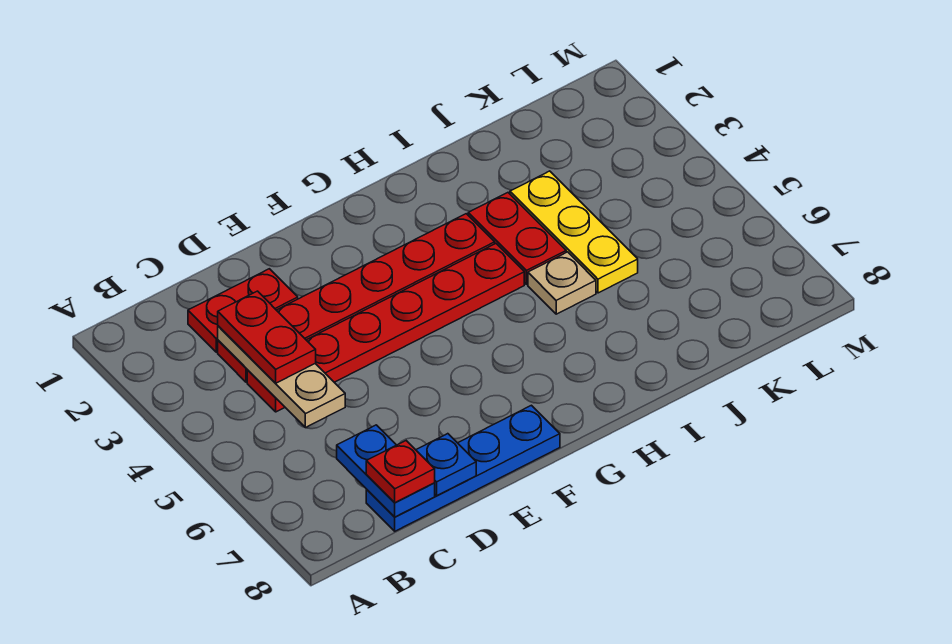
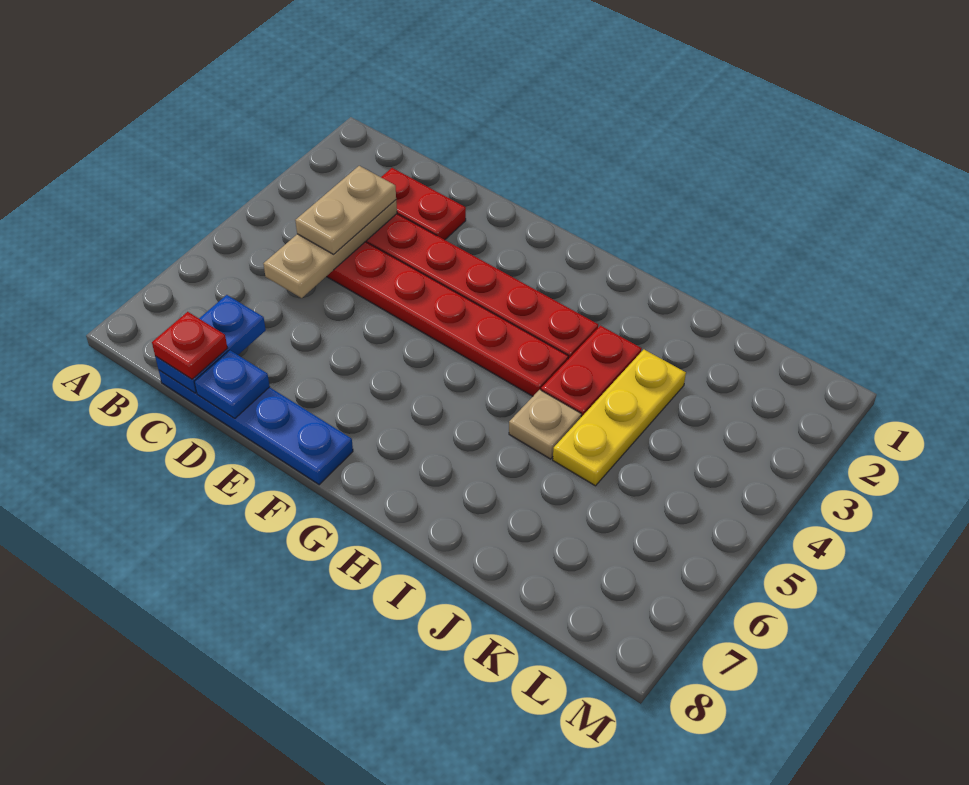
red plate C3:C4 level 3 -> tan plate C3:C4 level 3

